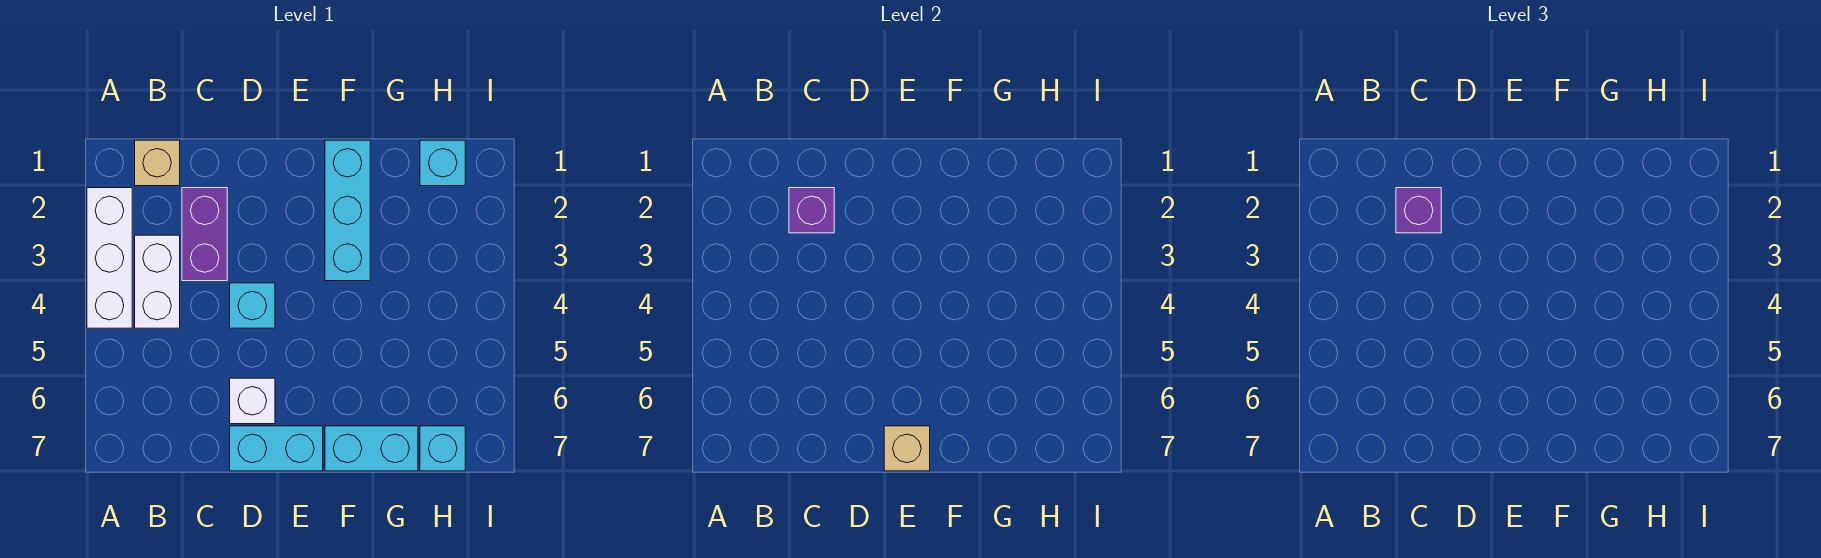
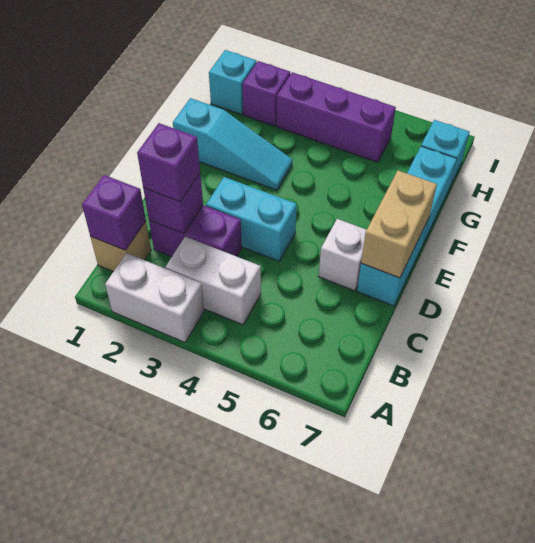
white brick A2:A4 level 1 -> white brick A2:A3 level 1
none -> purple brick B1 level 2
cyan brick D4 level 1 -> cyan brick D3:D4 level 1
tan brick E7 level 2 -> tan brick D7:E7 level 2
cyan brick F1:F3 level 1 -> cyan slope F1:F3 level 1 top 1
none -> purple brick H2 level 1
none -> purple brick H3:H5 level 1

